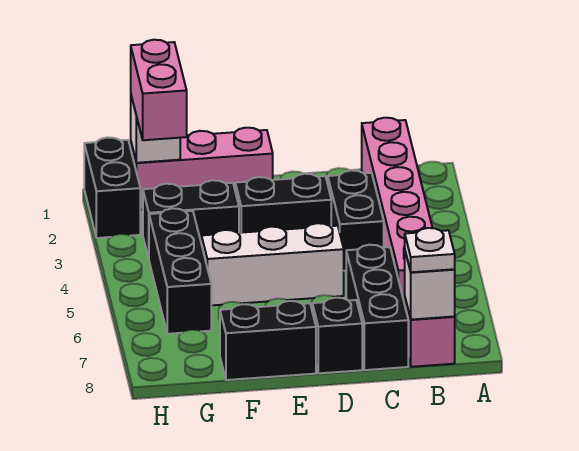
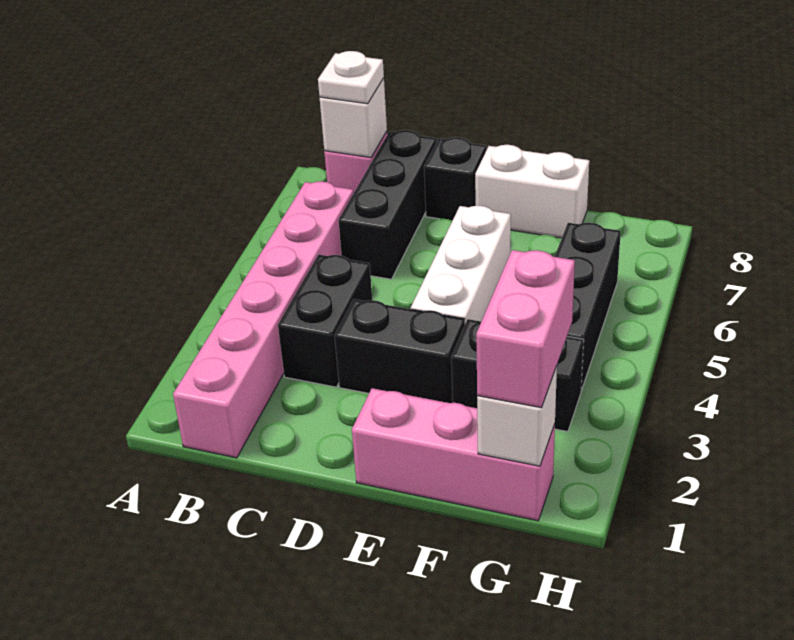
white brick D5:F5 level 1 -> white brick E4:E6 level 1
black brick E8:F8 level 1 -> white brick E8:F8 level 1
black brick H1:H2 level 1 -> none

